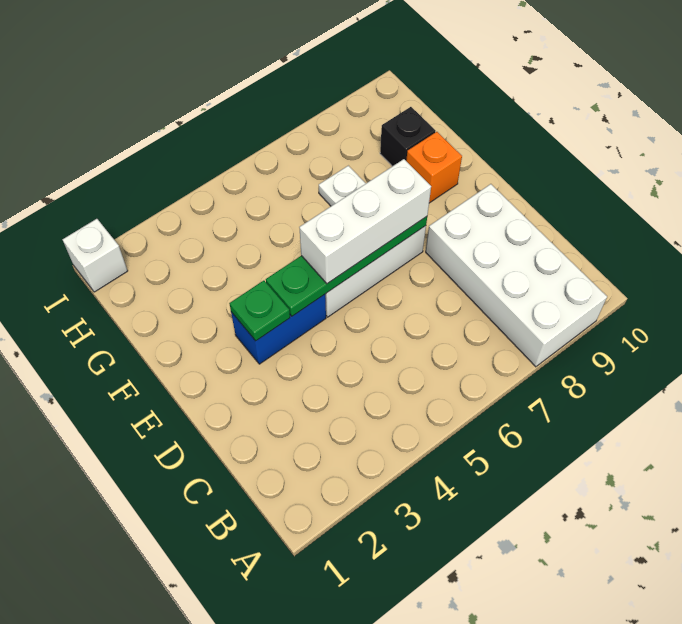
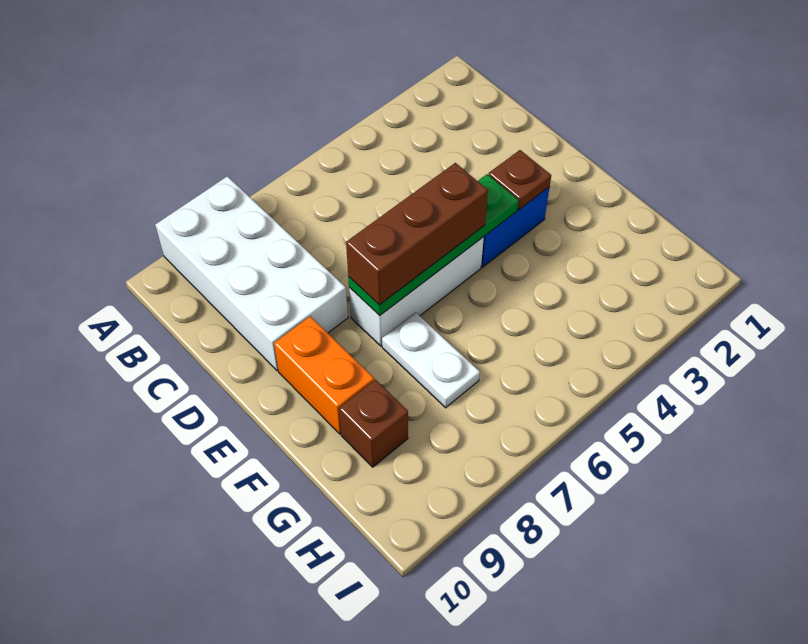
green plate E3 level 2 -> brown plate E3 level 2
white brick E5:E7 level 3 -> brown brick E5:E7 level 3
orange brick F9 level 1 -> orange brick E9:F9 level 1
black brick G9 level 1 -> brown brick G9 level 1
white brick I1 level 1 -> none

